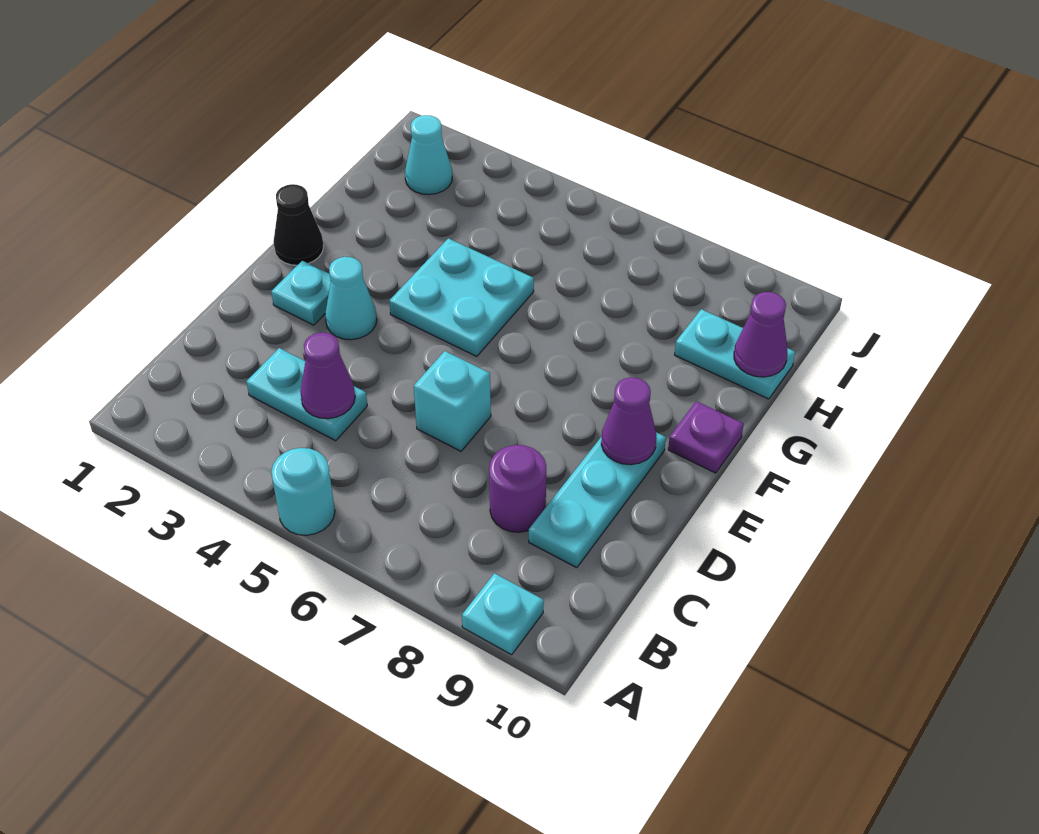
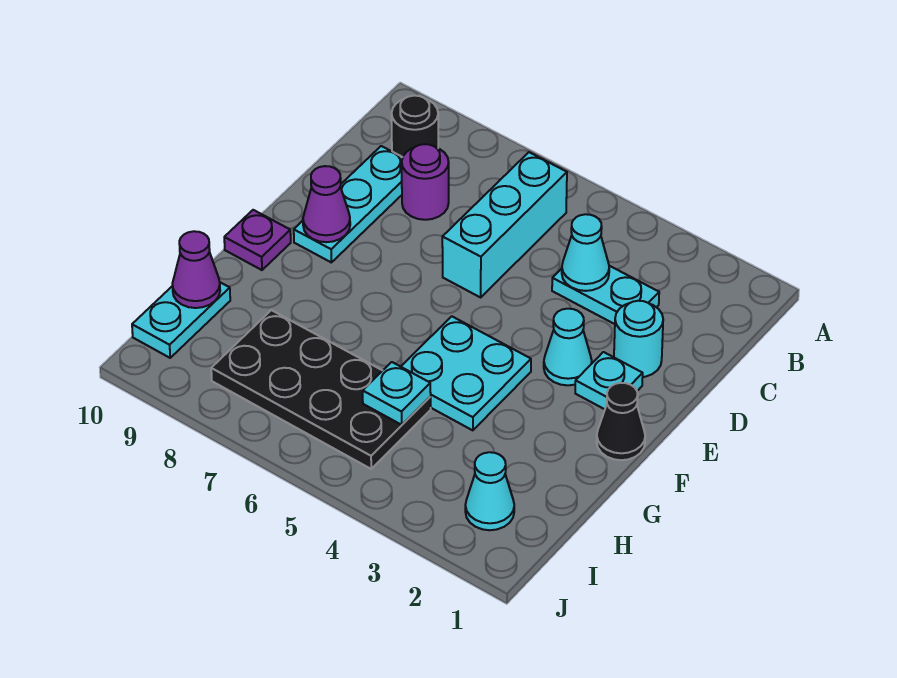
cyan round brick A5 level 1 -> cyan round brick D2 level 1
cyan plate A9 level 1 -> cyan plate H5 level 2
none -> black round brick B9 level 1
purple cone C4 level 2 -> cyan cone C4 level 2
cyan brick D6 level 1 -> cyan brick B6:D6 level 1
none -> black plate H5:I8 level 1
cyan plate H9:H10 level 1 -> cyan plate H10:I10 level 1

